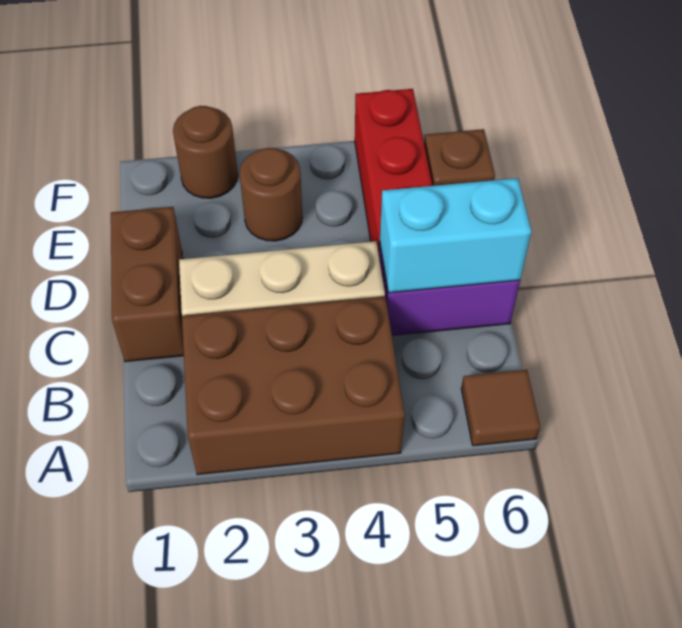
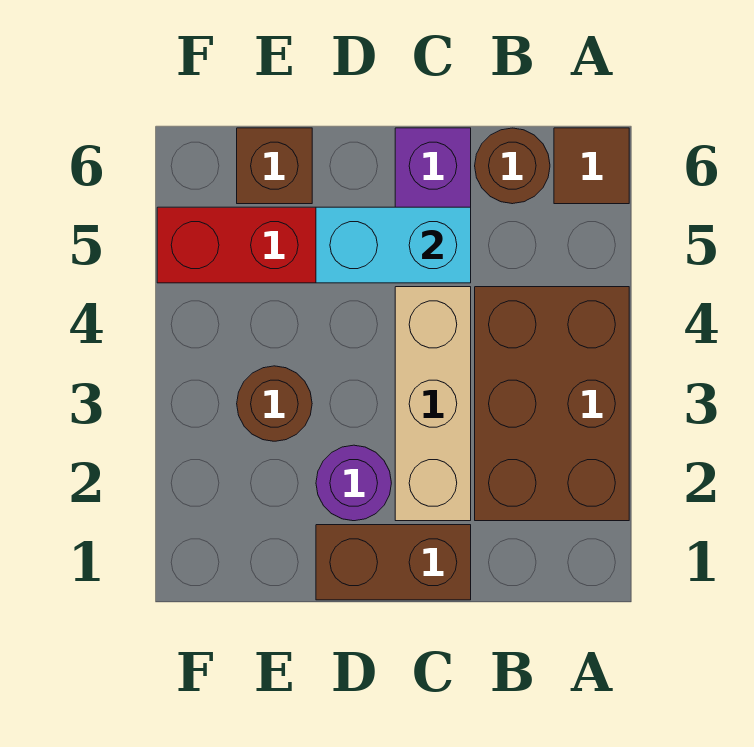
cyan brick C5:C6 level 2 -> cyan brick C5:D5 level 2
none -> purple round brick D2 level 1
brown round brick F2 level 1 -> brown round brick B6 level 1

